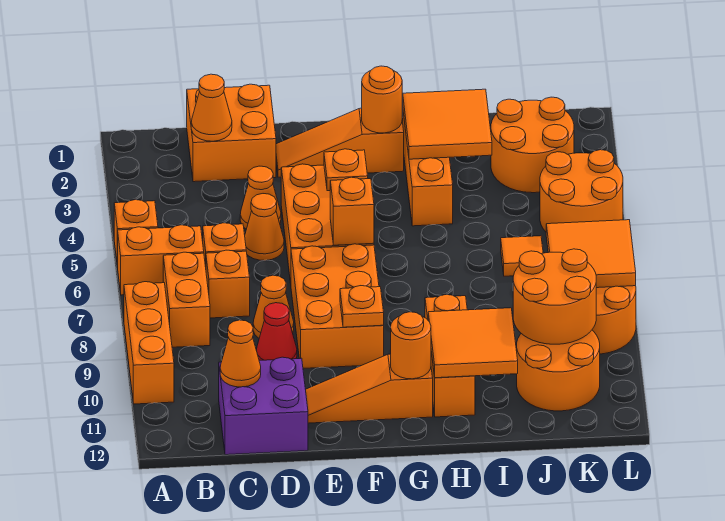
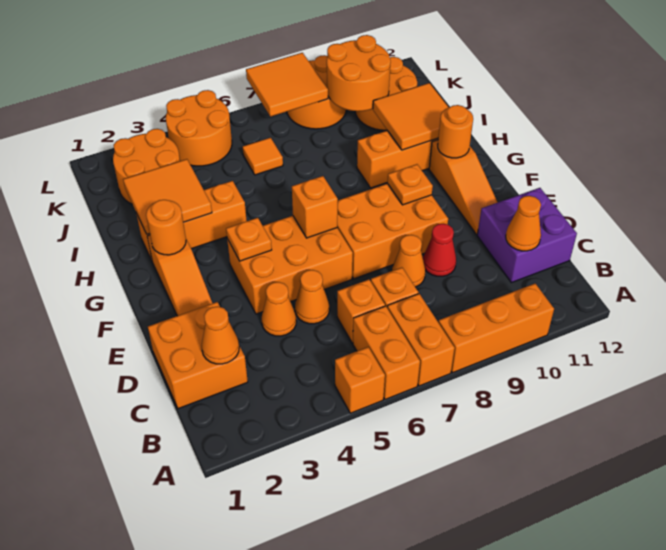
orange brick B7:B8 level 1 -> orange brick A7:B7 level 1

